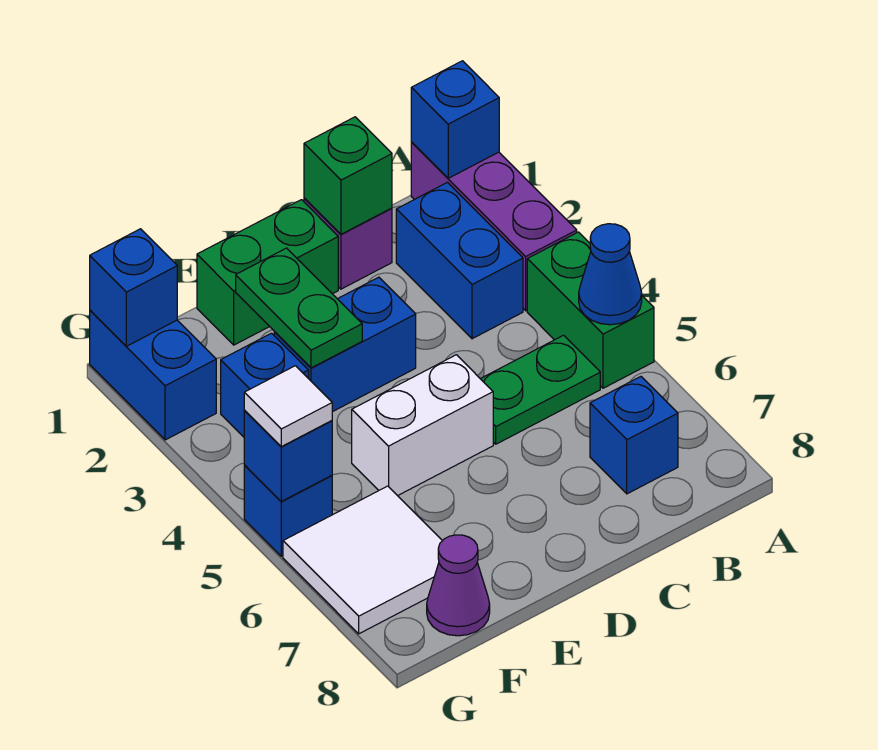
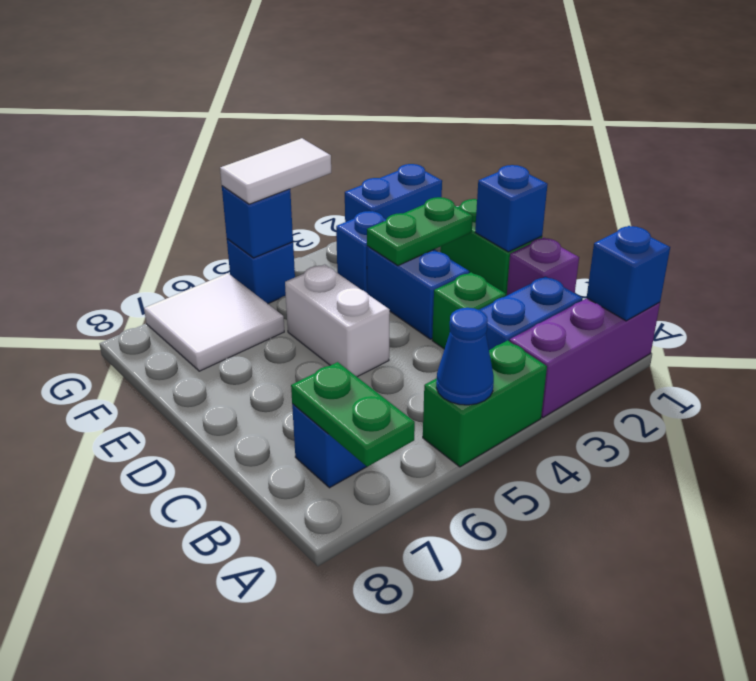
green plate B5:C5 level 1 -> green plate A7:B7 level 2
green brick C1 level 2 -> green brick C3 level 1
purple cone F8 level 1 -> none
blue brick G1 level 2 -> blue brick D1 level 2
white tile G5 level 3 -> white tile G4:G5 level 3

